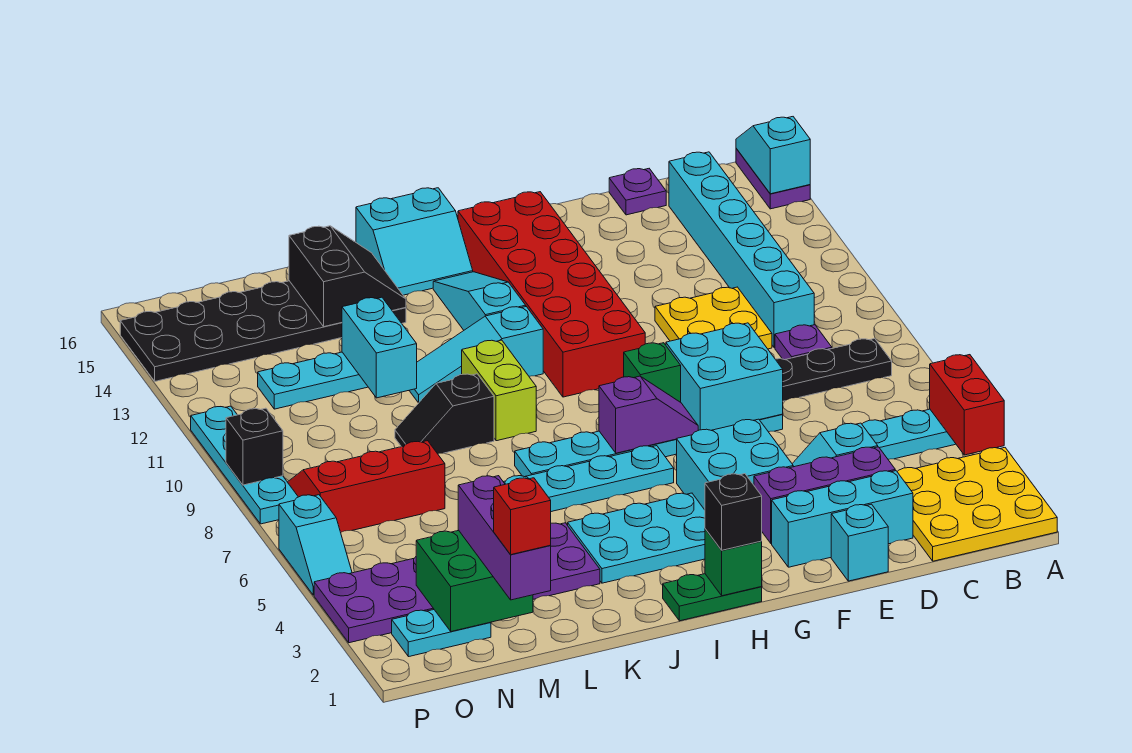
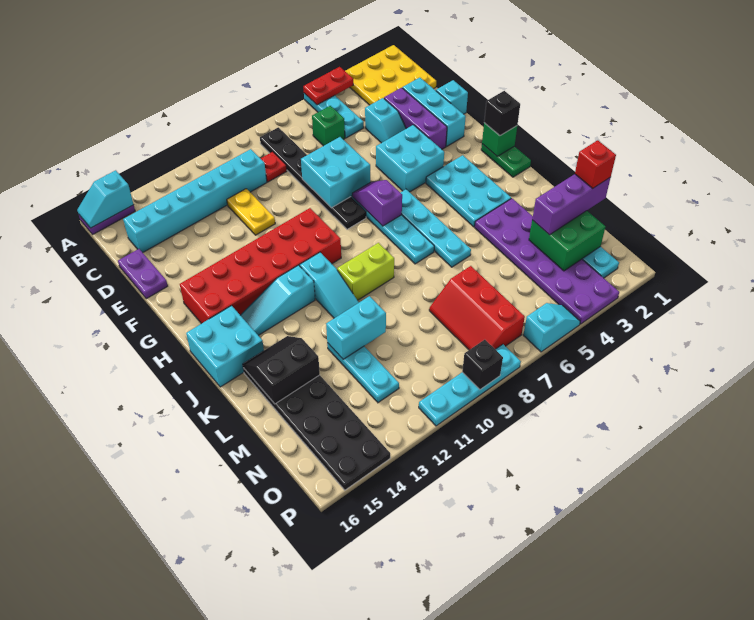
red brick A4:A5 level 2 -> red plate A4:A5 level 2
purple plate C9 level 1 -> red plate C9 level 1
yellow plate D10:E11 level 1 -> yellow plate D11:E11 level 1
purple plate D16 level 1 -> purple plate D16:E16 level 1
green brick G8 level 2 -> green brick C6 level 1
cyan slope I15:J16 level 1 top 16 -> cyan brick I15:J16 level 1
black slope K9:L9 level 1 top K -> none

